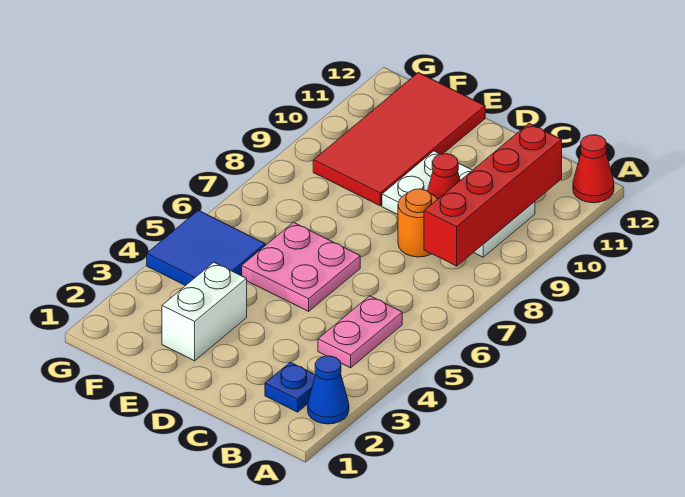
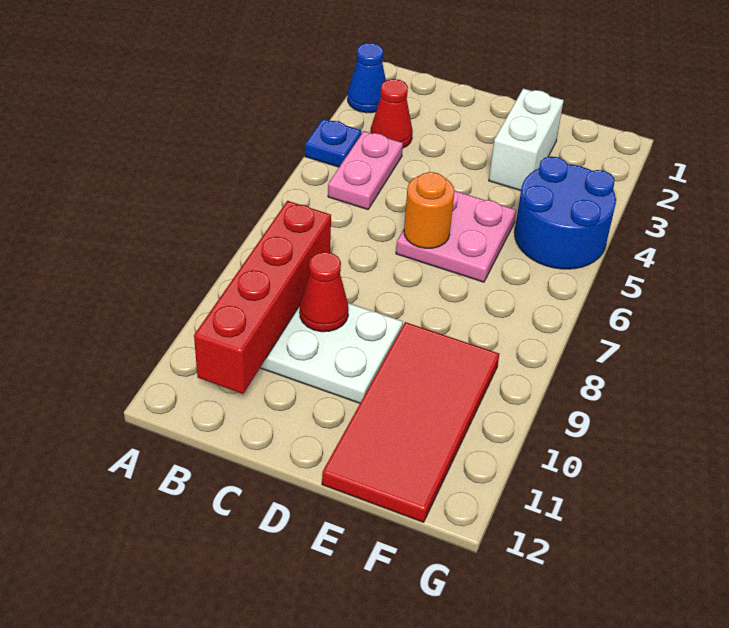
red cone A12 level 1 -> red cone B3 level 1
blue plate B2 level 1 -> blue plate A4 level 1
orange round brick C8 level 1 -> orange round brick D6 level 2
blue tile F4:G5 level 1 -> blue round brick F4:G5 level 1

